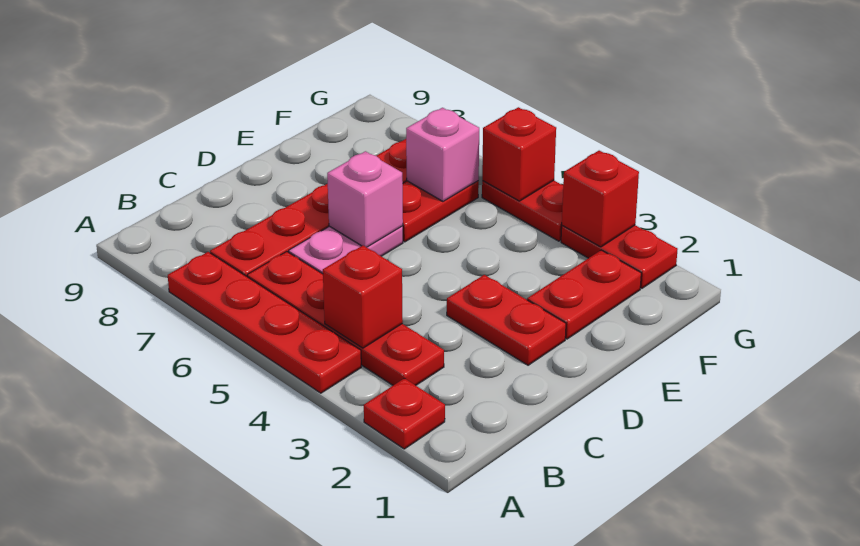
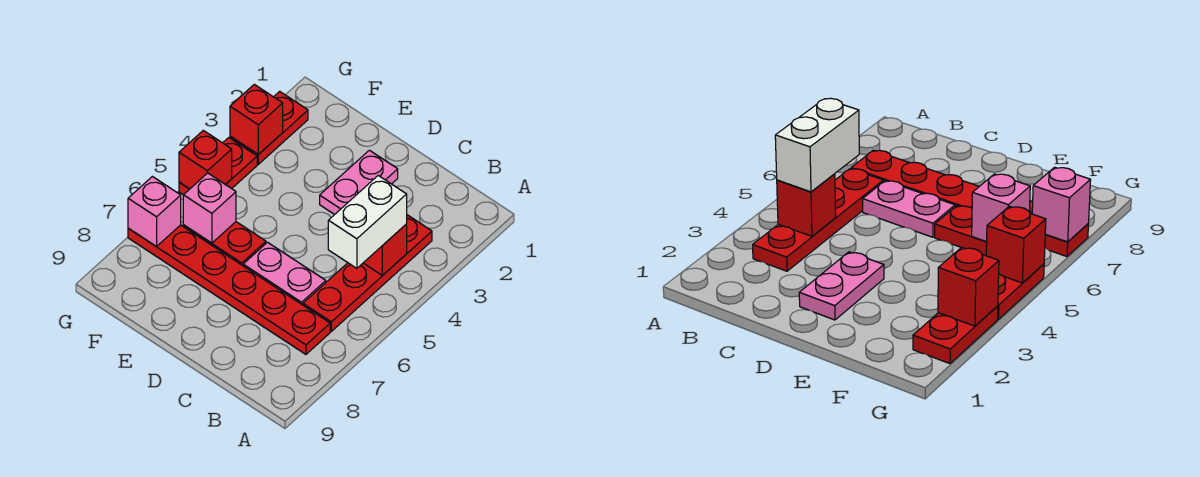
red plate A2 level 1 -> none
red plate A4:A7 level 1 -> none
none -> white brick B4:B5 level 3
red plate D2:D3 level 1 -> pink plate D2:D3 level 1
pink brick D6 level 2 -> pink brick G7 level 2
red plate E2:F2 level 1 -> none

